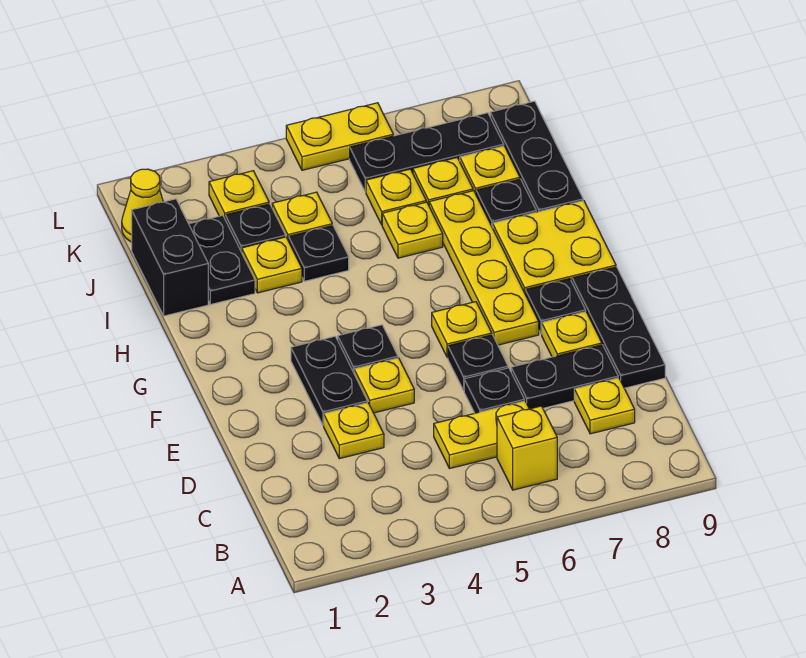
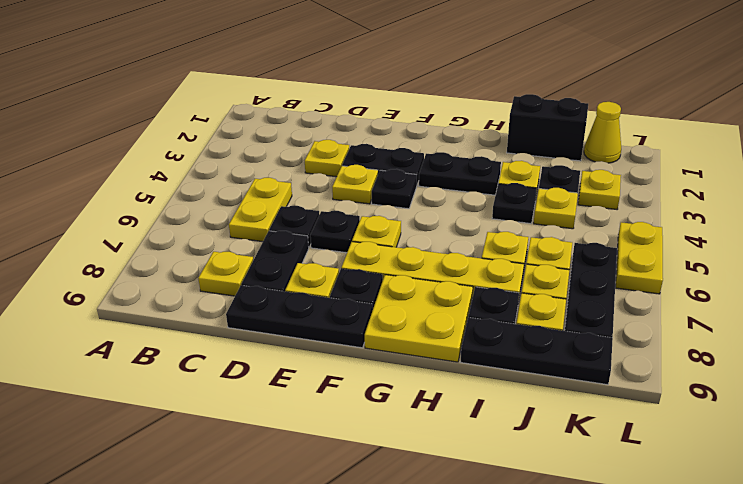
yellow brick B6 level 1 -> none
black plate I2:J2 level 1 -> black plate G3:H3 level 1

